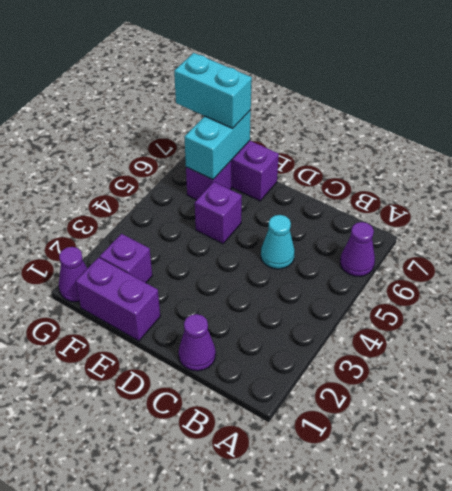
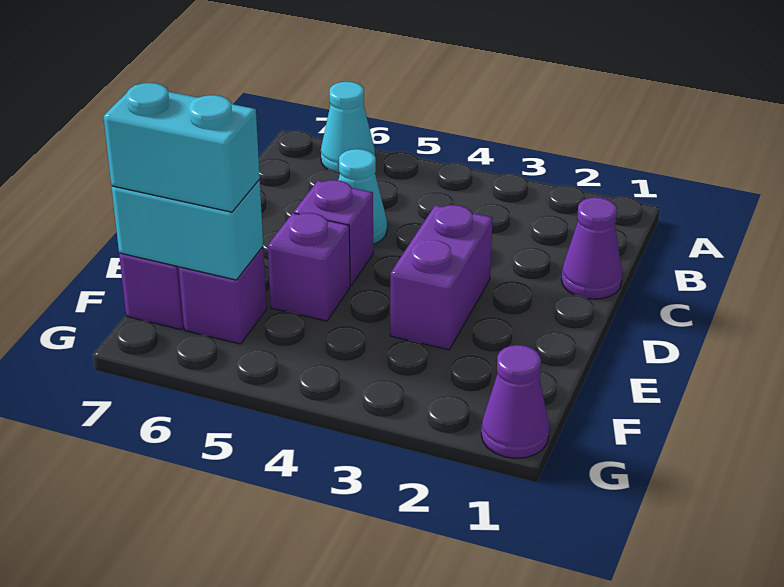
purple cone A6 level 1 -> cyan cone A6 level 1
purple brick E1:F1 level 1 -> purple brick D3:E3 level 1
purple brick F2 level 1 -> purple brick D5 level 1
cyan brick F7:G7 level 3 -> cyan brick F6:F7 level 3

